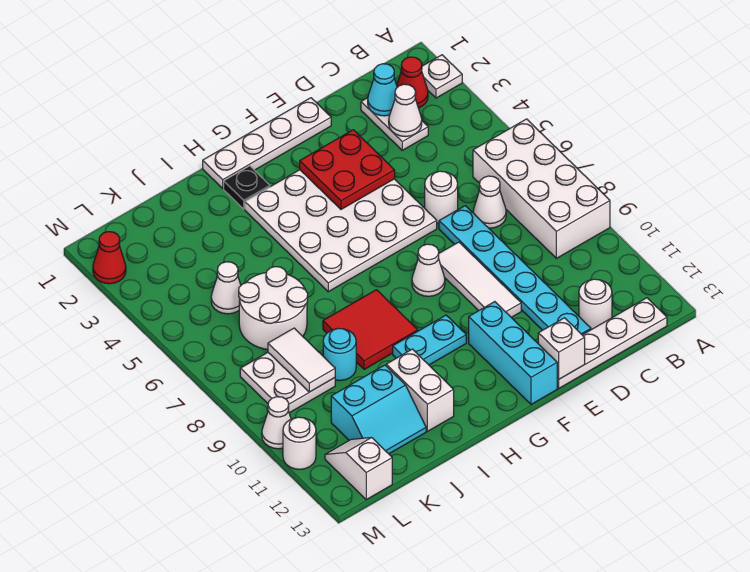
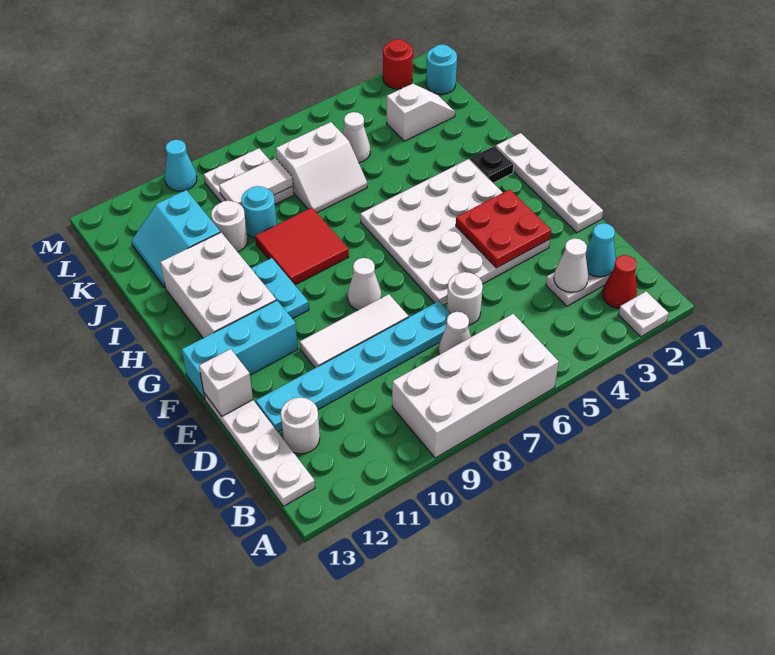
white brick I11:I12 level 1 -> white brick G11:I12 level 1
white round brick J6:K7 level 1 -> white slope J6:K7 level 1 top K
none -> cyan round brick L1 level 1
white slope L12:L13 level 1 top 13 -> white slope K2:K3 level 1 top 3
red cone M2 level 1 -> red round brick M2 level 1
white cone M10 level 1 -> cyan cone M10 level 1
white round brick M11 level 1 -> white round brick J10 level 1

